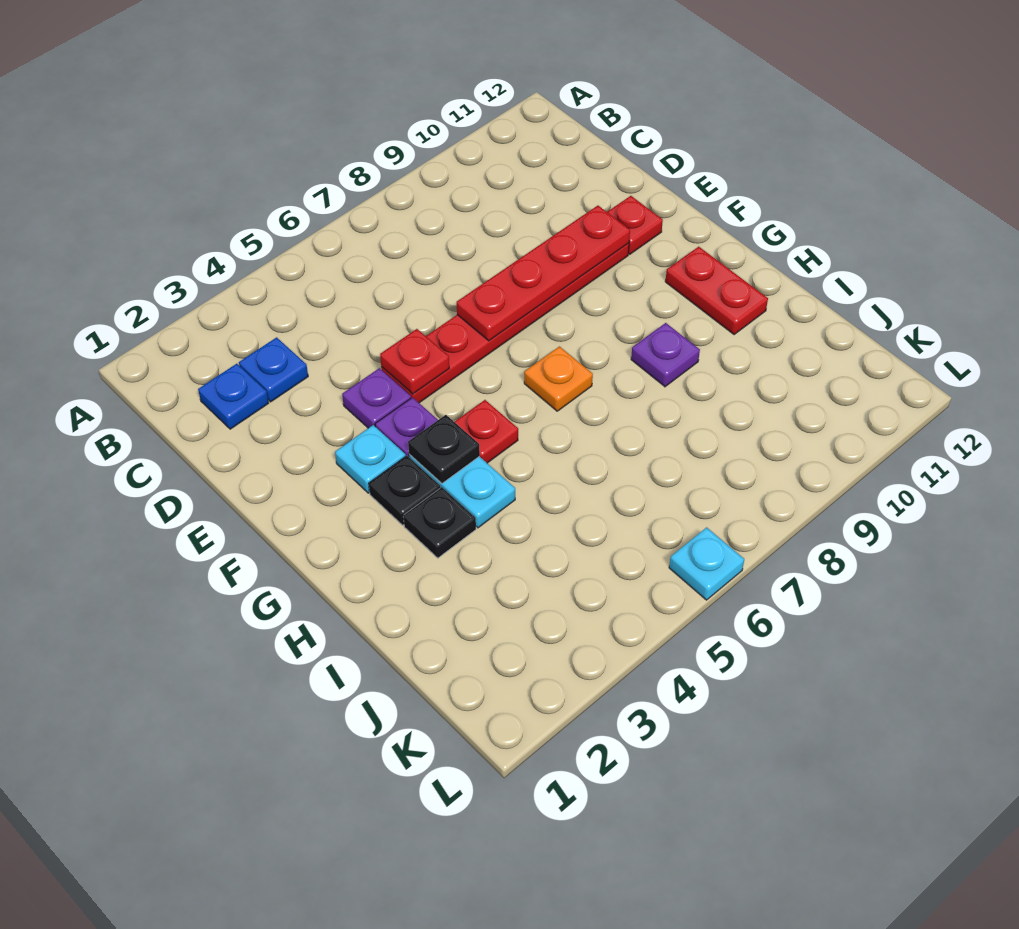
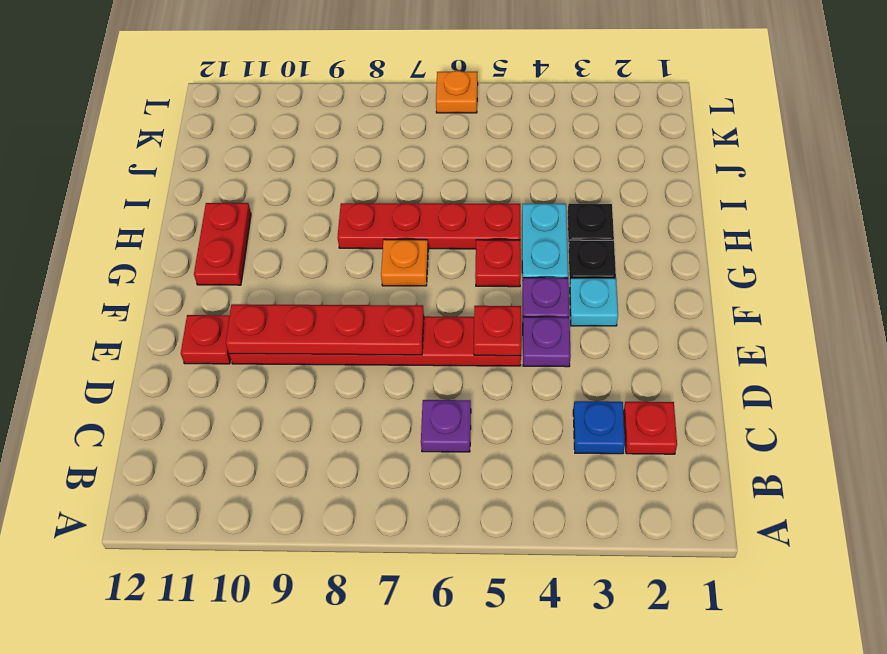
blue plate C2 level 1 -> red plate C2 level 1
black plate G4 level 2 -> none
none -> red plate H5:H8 level 1
purple plate H9 level 1 -> purple plate C6 level 1
cyan plate L6 level 1 -> orange plate L6 level 1

